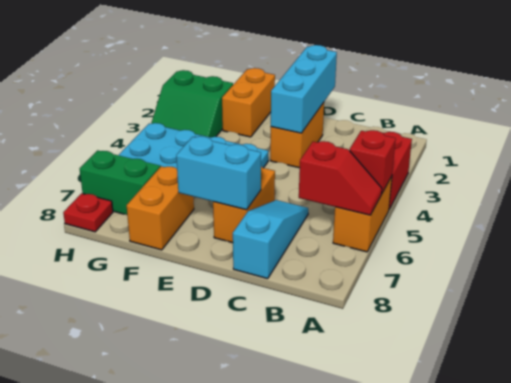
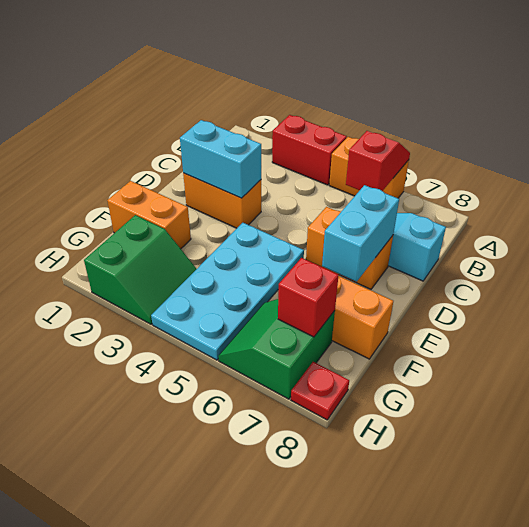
red brick A5 level 2 -> red brick G7 level 2
cyan brick D1:D3 level 2 -> cyan brick D2:D3 level 2

